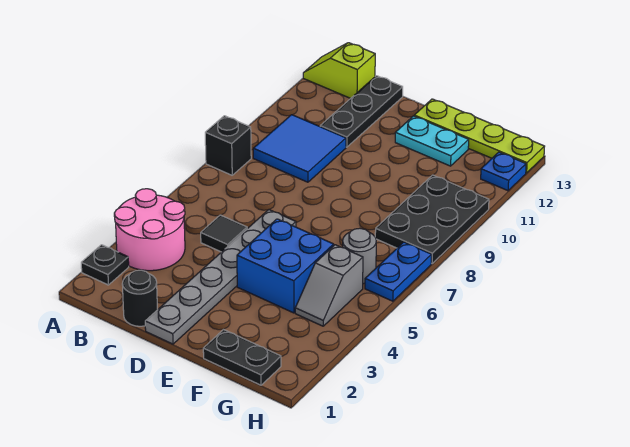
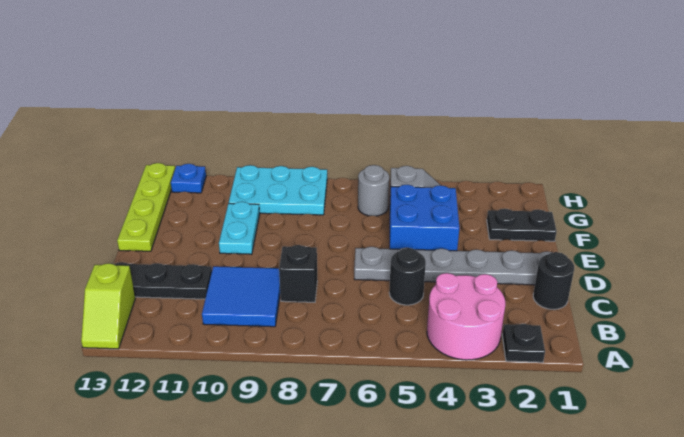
black brick A8 level 1 -> black brick C8 level 1
black tile C5 level 1 -> black round brick C5 level 1
cyan plate E12:F12 level 1 -> cyan plate E10:F10 level 1
black plate F1:G1 level 1 -> black plate F1:F2 level 1
black plate G8:H10 level 1 -> cyan plate G8:H10 level 1
blue plate H6:H7 level 1 -> none

